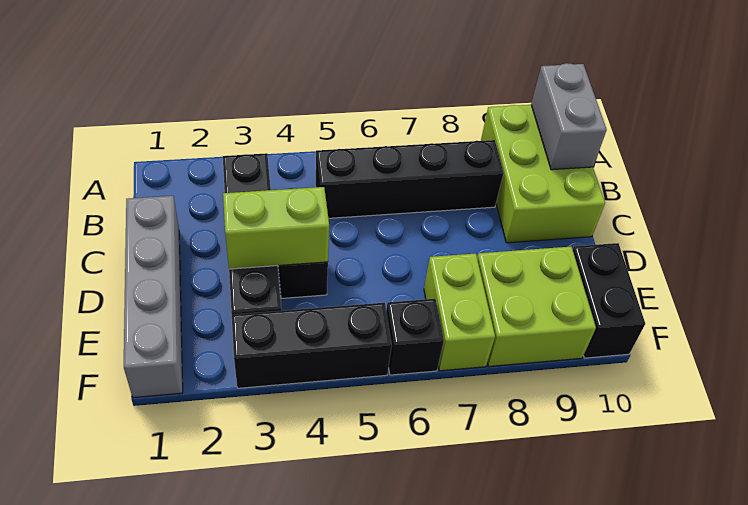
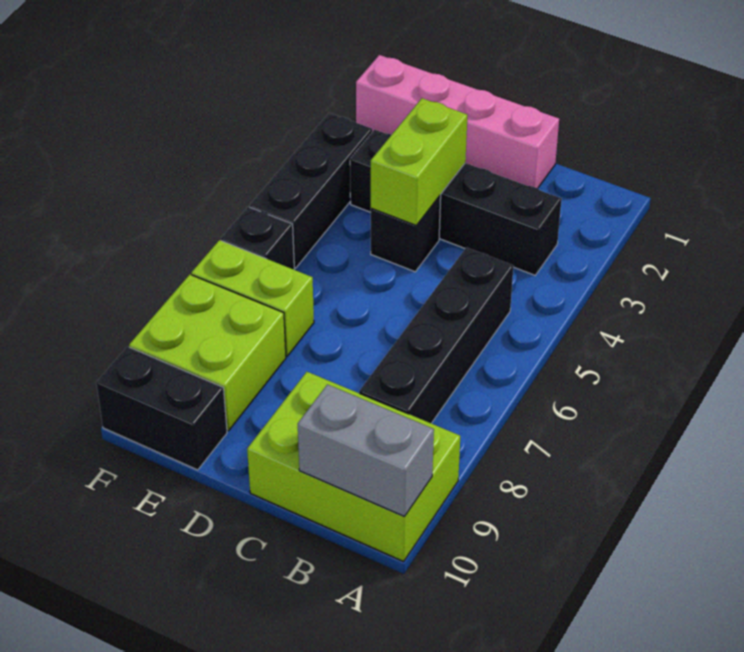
grey brick C1:F1 level 1 -> pink brick C1:F1 level 1

